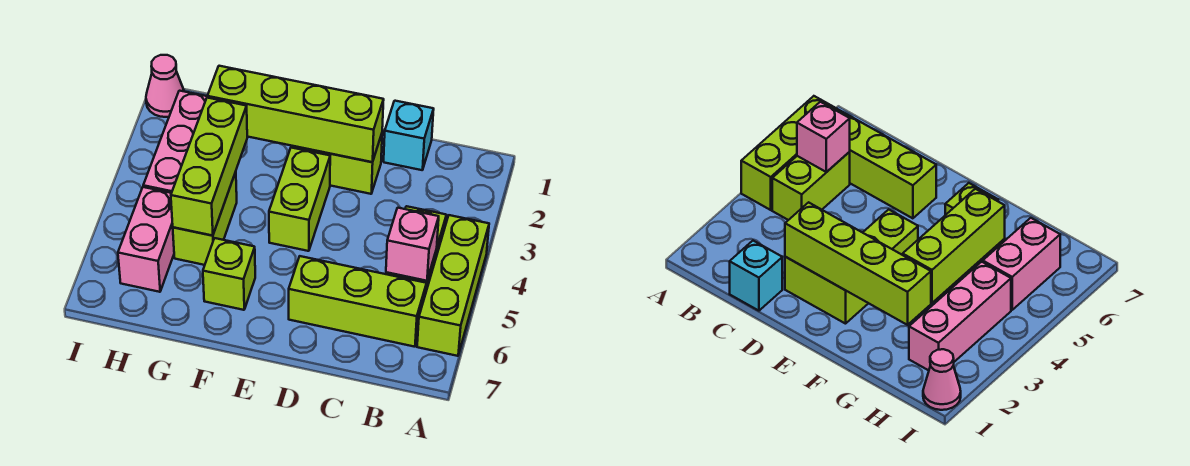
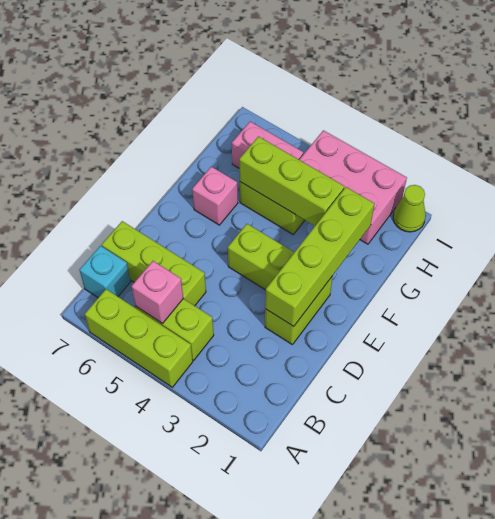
lime brick B6:D6 level 1 -> lime brick C5:C7 level 1
cyan brick C1 level 1 -> cyan brick B7 level 1
lime brick F6 level 1 -> pink brick F6 level 1
pink brick H2:H4 level 1 -> pink brick H2:I4 level 1
pink cone I1 level 1 -> lime cone I1 level 1

